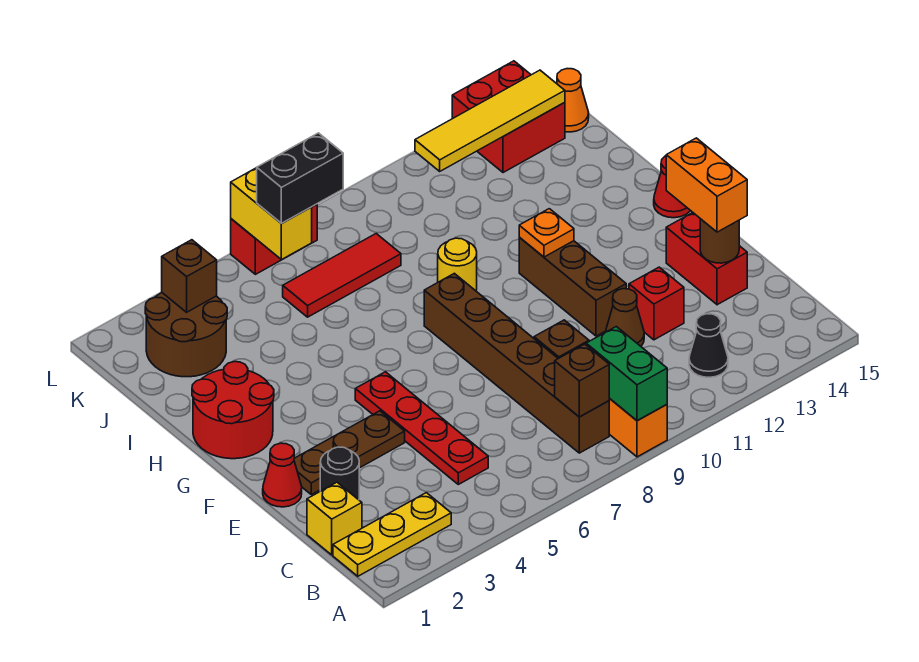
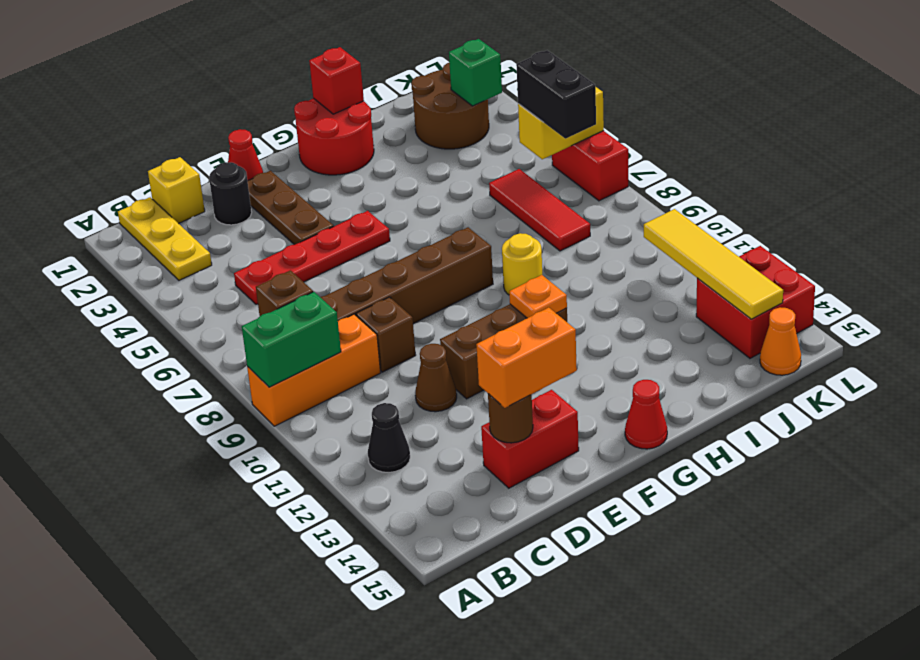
red brick D12 level 1 -> red brick H1 level 2
brown brick K3 level 2 -> green brick K3 level 2

